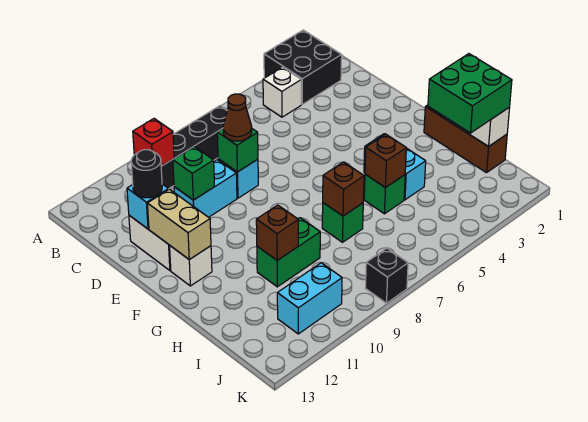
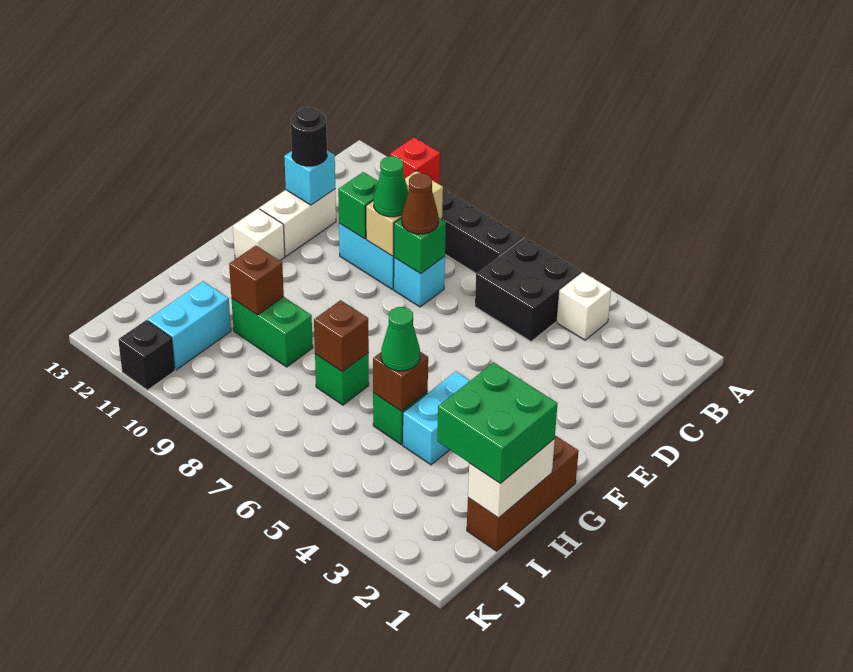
black brick A2:B3 level 1 -> black brick B5:C6 level 1
none -> green cone D9 level 3
tan brick E12:F12 level 2 -> tan brick C9:D9 level 2
none -> green cone H5 level 3
cyan brick J10:J11 level 1 -> cyan brick I11:J11 level 1
black brick K8 level 1 -> black brick K11 level 1

